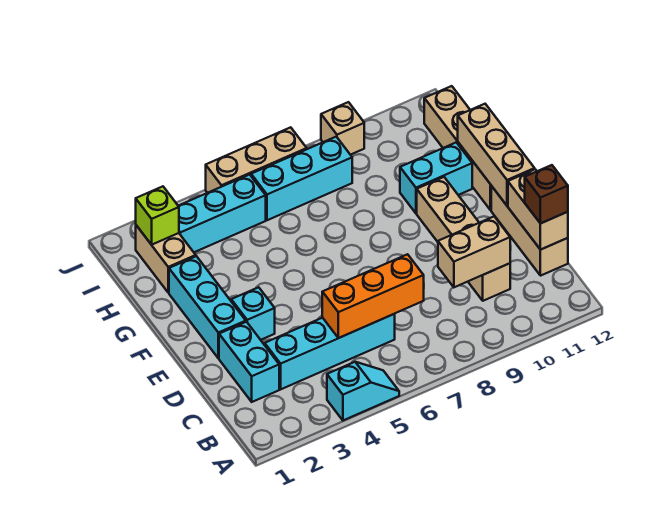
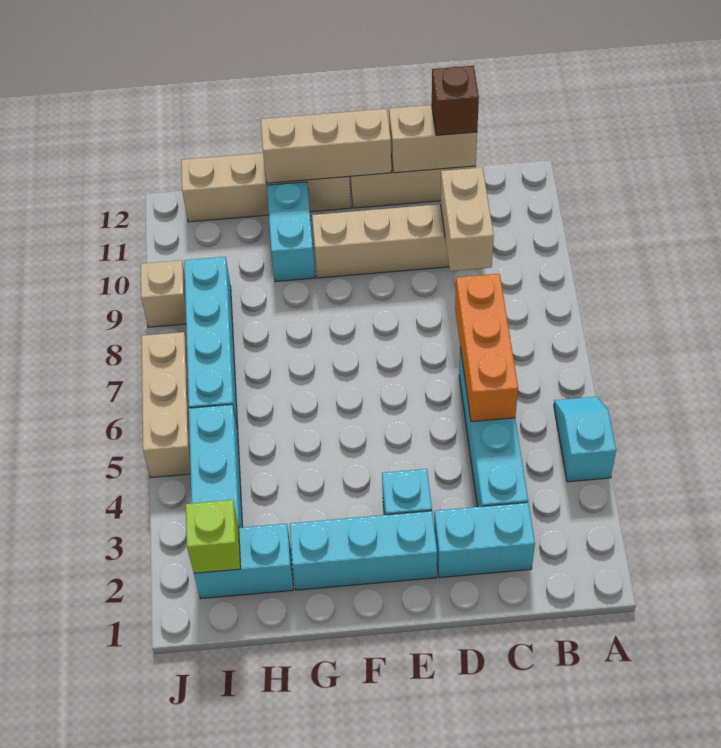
tan brick H2:I2 level 1 -> cyan brick H2:I2 level 1
cyan brick I6:I8 level 1 -> cyan brick I6:I9 level 1

